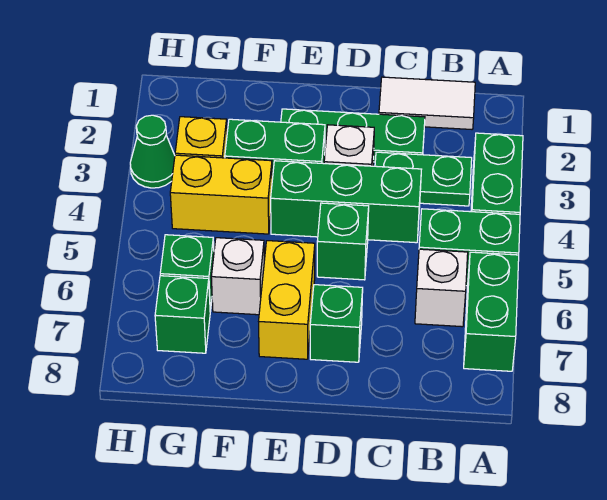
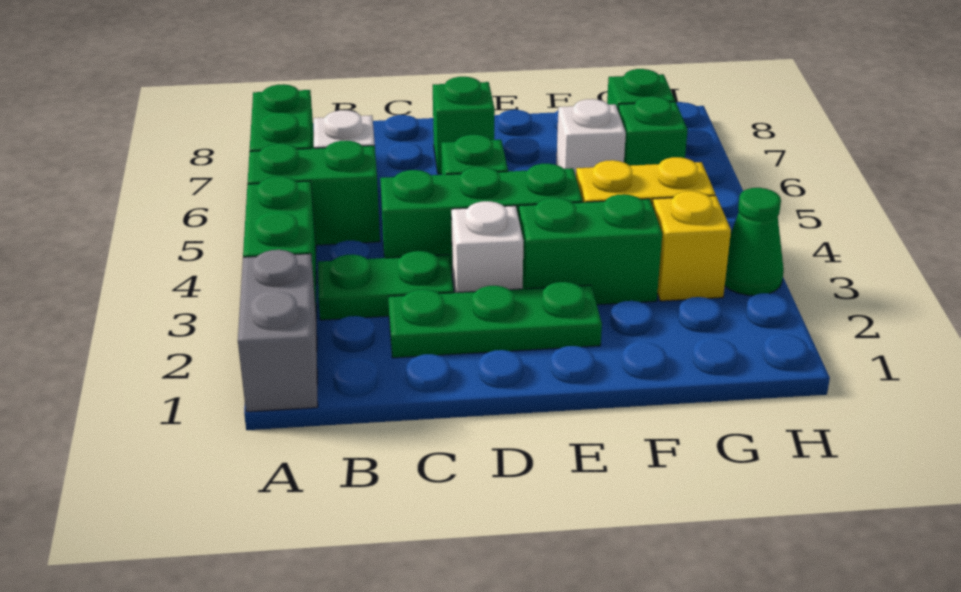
none -> grey brick A1:A2 level 1
white tile B1:C1 level 1 -> none
yellow brick E6:E7 level 1 -> none

